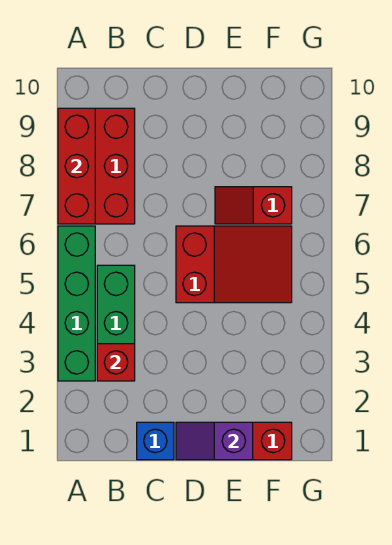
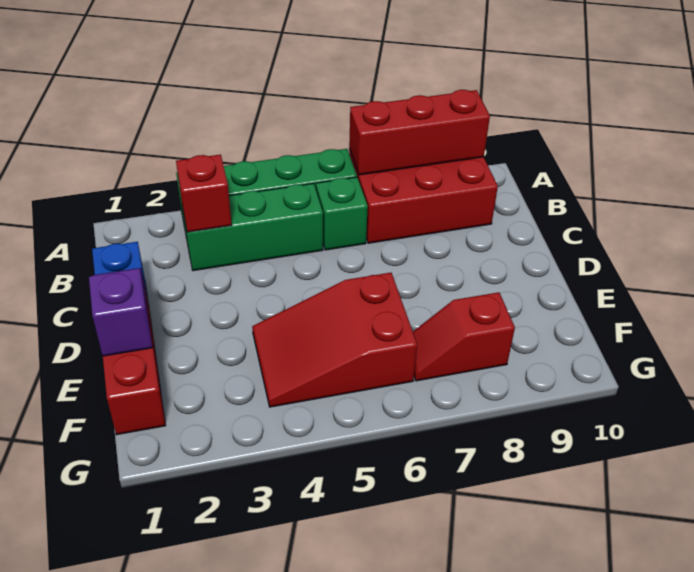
none -> green brick B6 level 1
red slope D5:F6 level 1 top D -> red slope E4:F6 level 1 top 6
red slope E7:F7 level 1 top F -> red slope F7:F8 level 1 top 8

